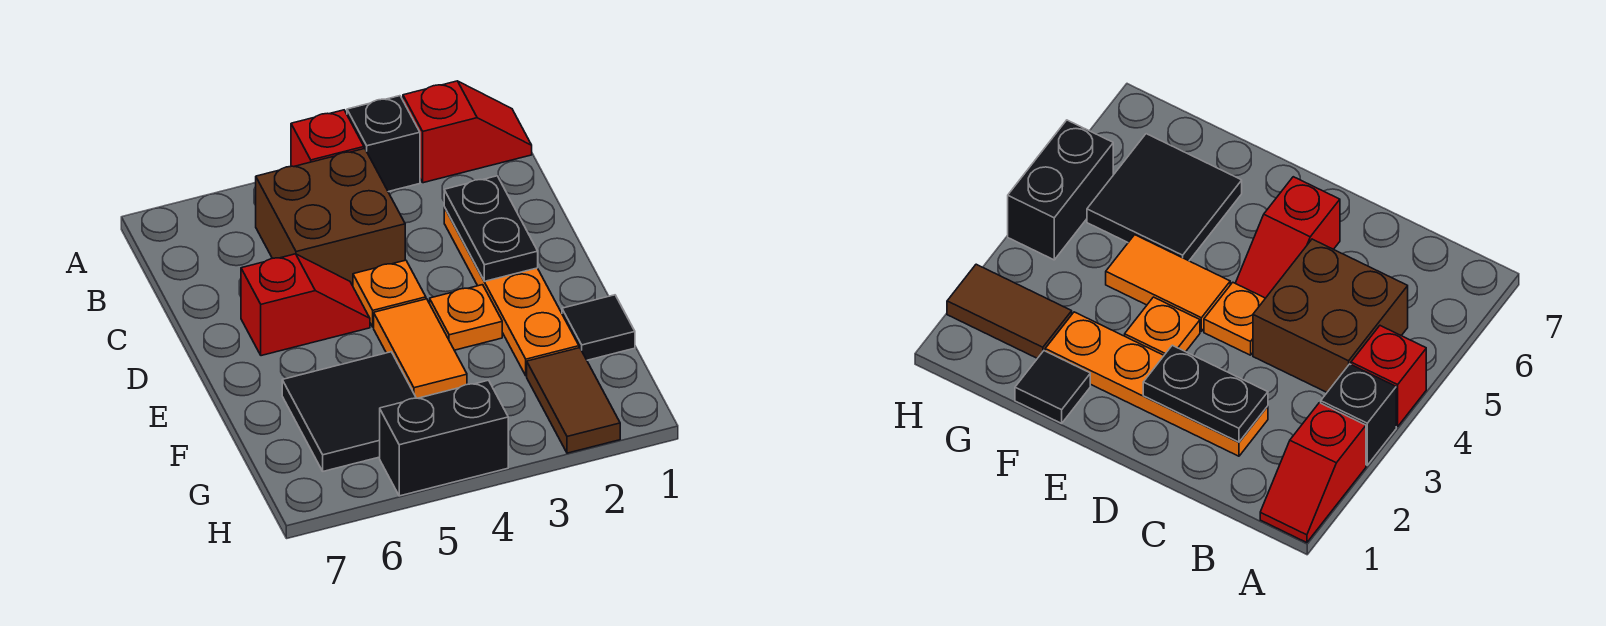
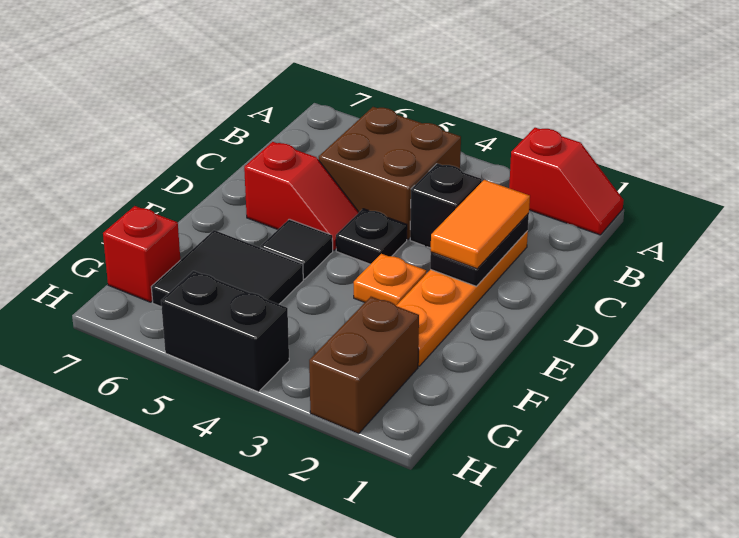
black brick A3 level 1 -> black brick C3 level 1
red brick A4 level 1 -> red brick G7 level 1
orange plate D4 level 1 -> black plate D4 level 1
orange tile E4:F4 level 1 -> orange tile C2:D2 level 3
black tile F1 level 1 -> black tile E5 level 1
brown tile G2:H2 level 1 -> brown brick G2:H2 level 1

